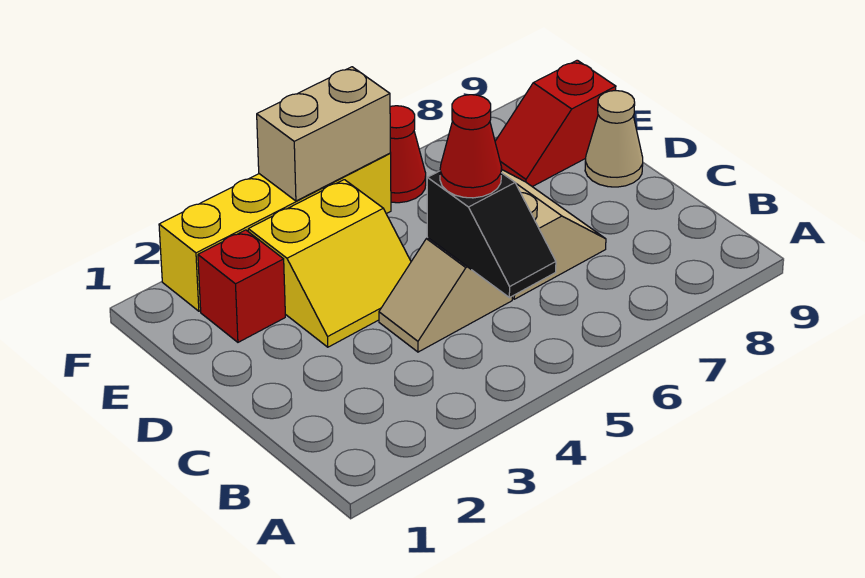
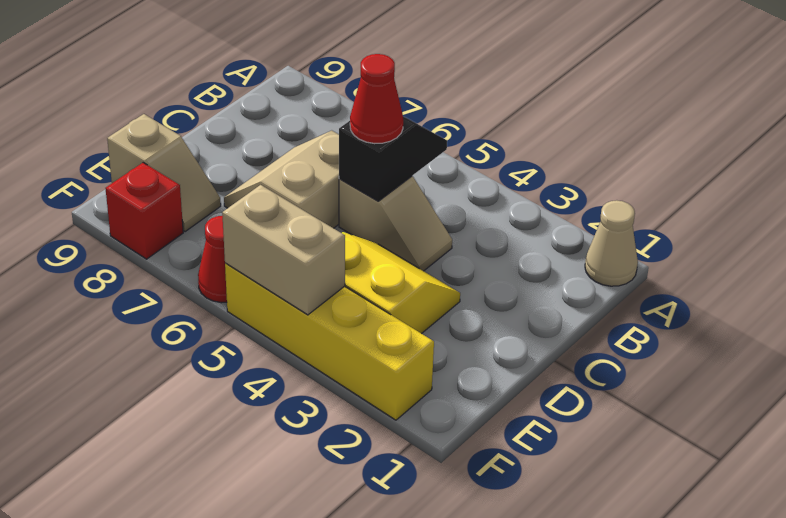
tan cone D9 level 1 -> tan cone A1 level 1
red brick E2 level 1 -> red brick F8 level 1
red slope E8:E9 level 1 top 9 -> tan slope E8:E9 level 1 top 9

